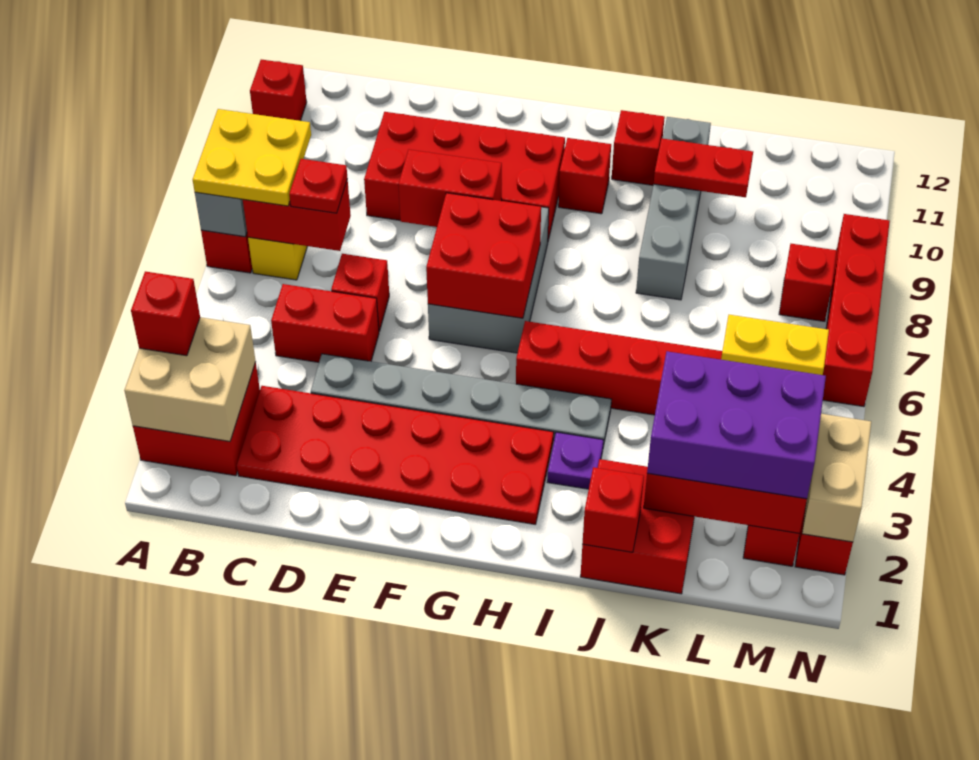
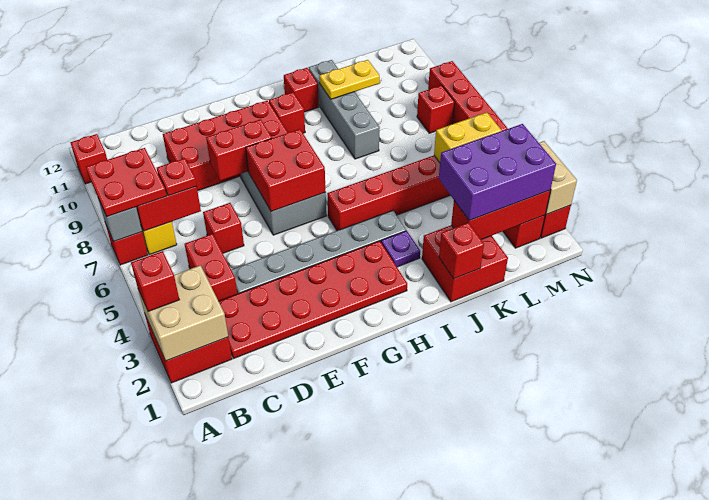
yellow plate A7:B8 level 3 -> red plate A7:B8 level 3
red brick C5:D5 level 1 -> red brick C4:C5 level 1
red plate J10:K10 level 2 -> yellow plate J10:K10 level 2

